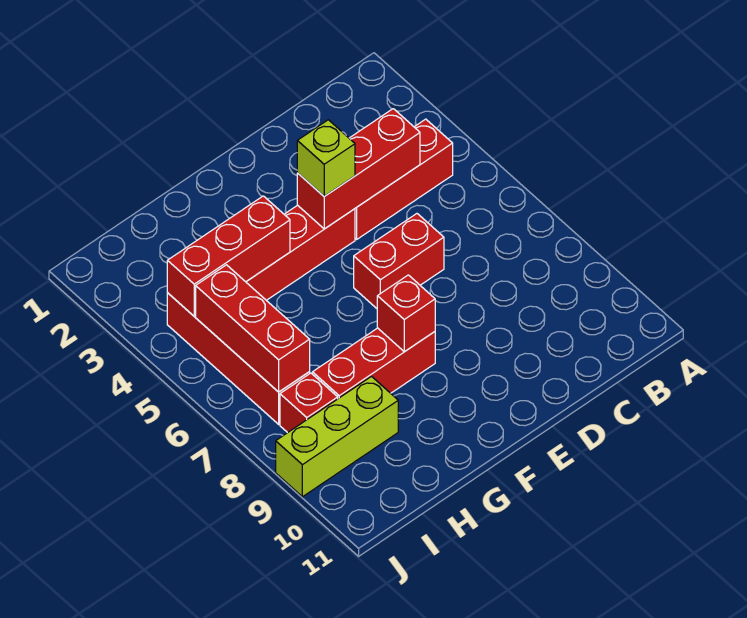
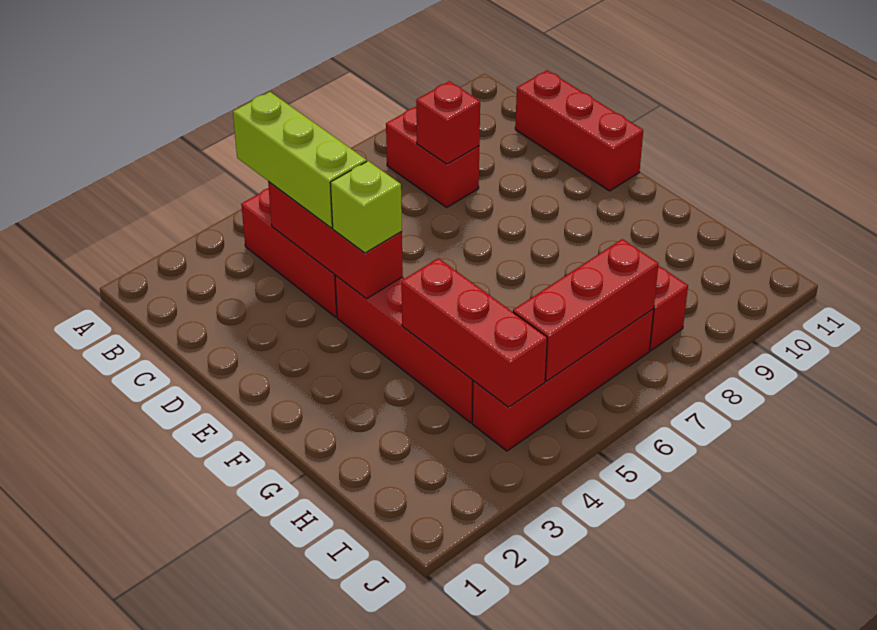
red brick D6:E6 level 1 -> red brick B8:C8 level 1
red brick F8:H8 level 1 -> red brick C11:E11 level 1
red brick F8 level 2 -> red brick C8 level 2
lime brick H9:J9 level 1 -> lime brick B4:D4 level 3

